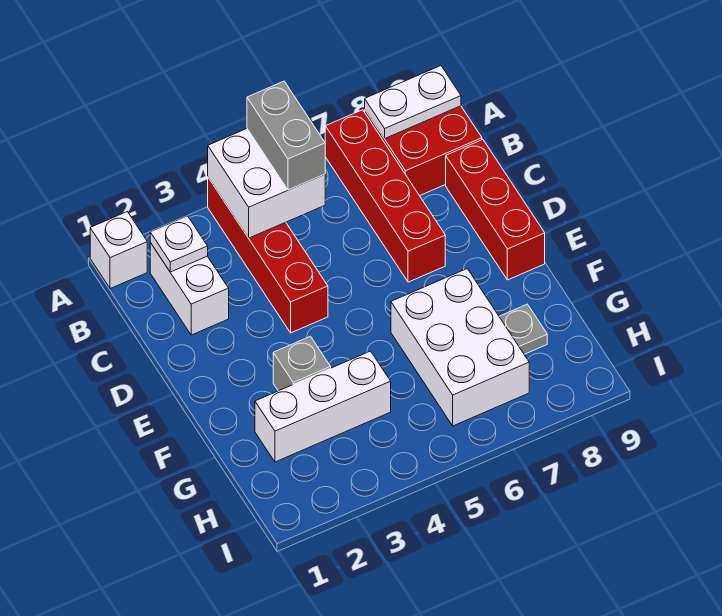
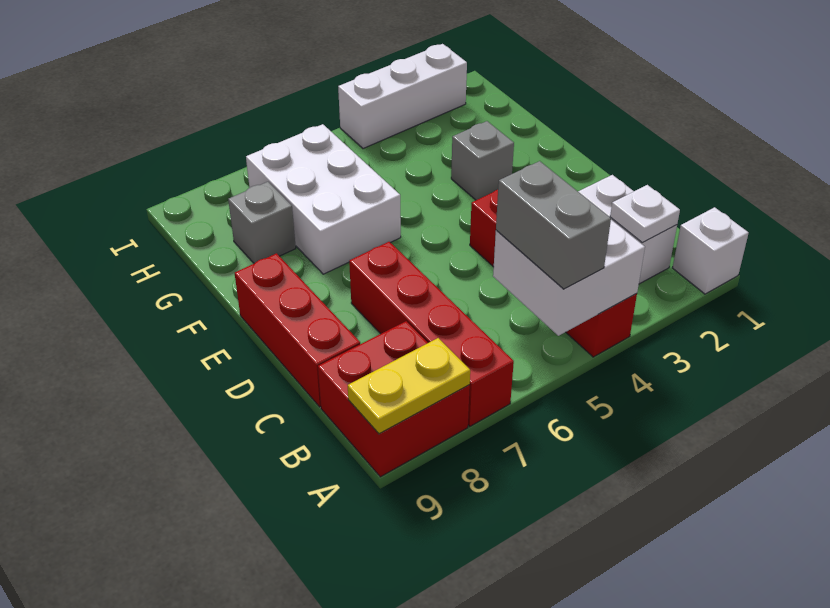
white plate A8:A9 level 2 -> yellow plate A8:A9 level 2
white brick G2:G4 level 1 -> white brick I2:I4 level 1
grey plate G8 level 1 -> grey brick G8 level 1

